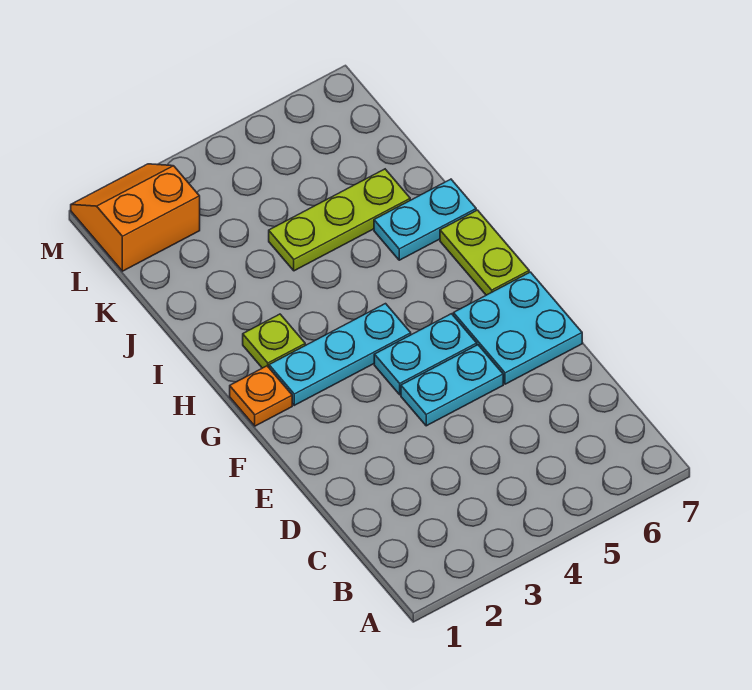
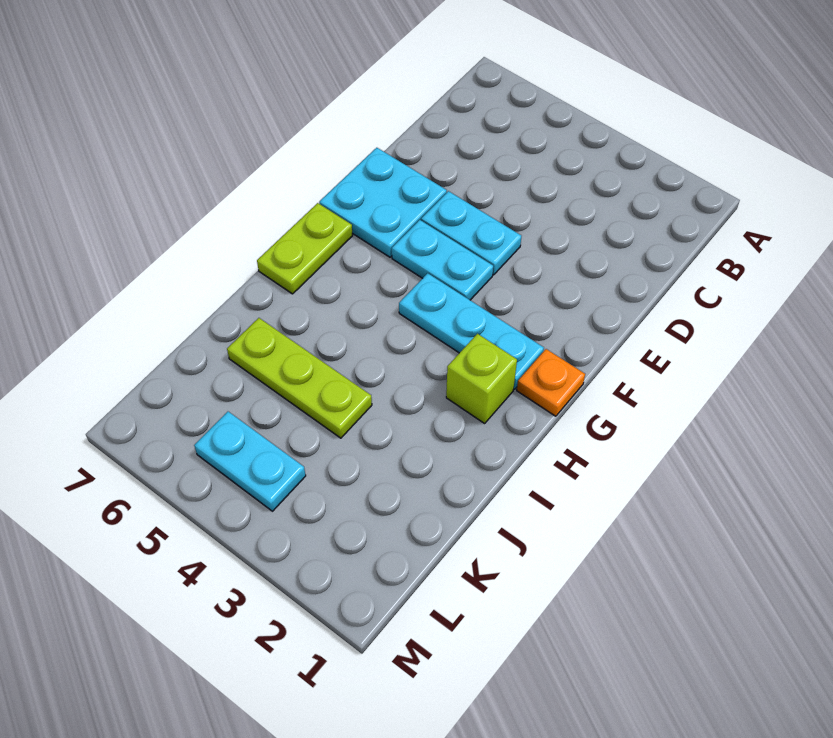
lime plate H2 level 1 -> lime brick H2 level 1
cyan plate I6:I7 level 1 -> cyan plate L4:L5 level 1
orange slope L1:M2 level 1 top L -> none

